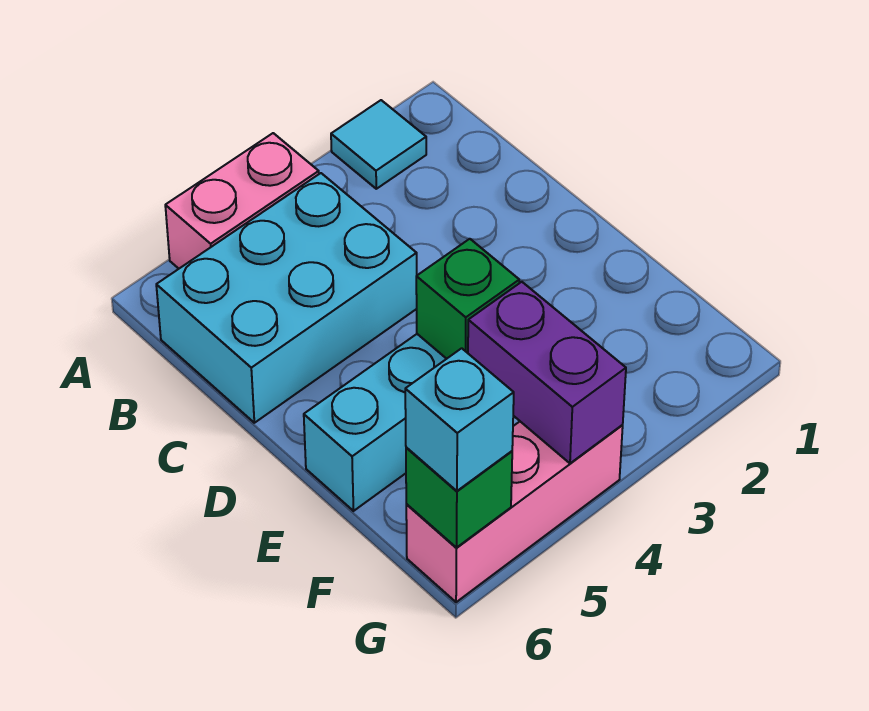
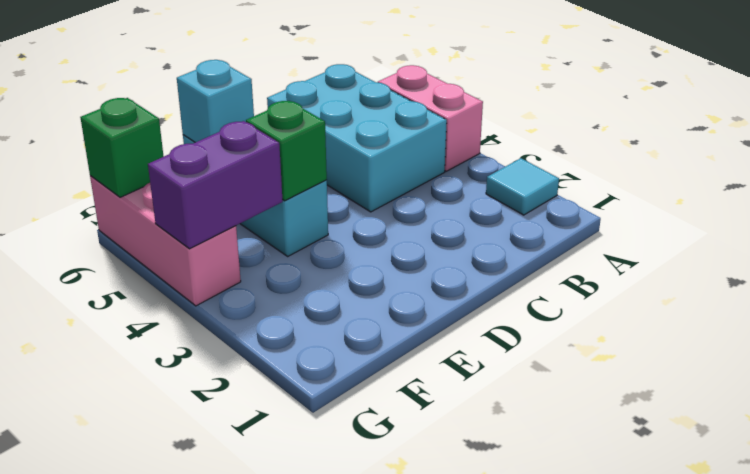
cyan brick G6 level 3 -> cyan brick E6 level 2

